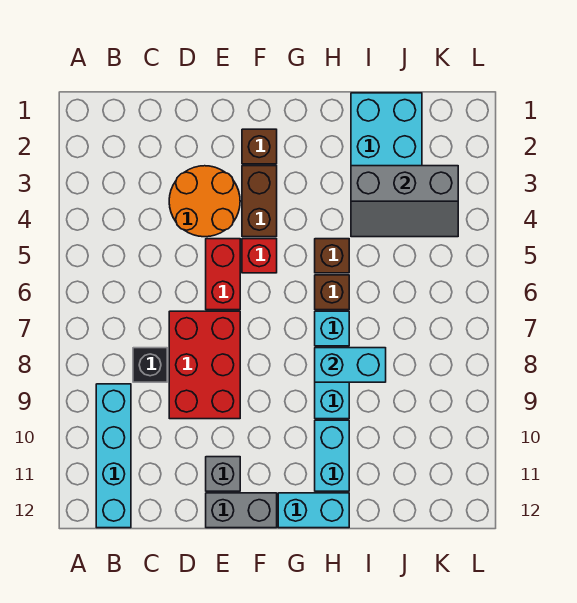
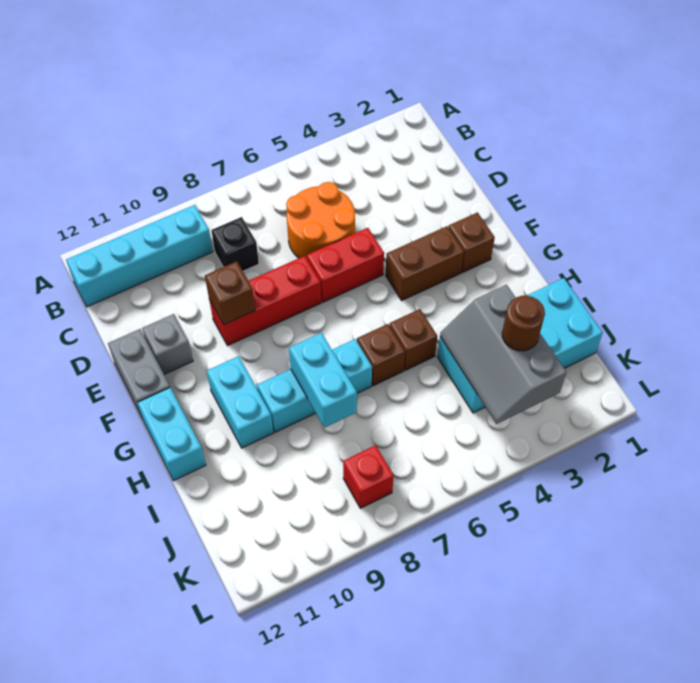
orange round brick D3:E4 level 1 -> orange round brick C5:D6 level 1
red brick D7:E9 level 1 -> red brick E7:E9 level 1
none -> brown brick E9 level 2
red brick F5 level 1 -> red brick K8 level 1
cyan brick H10:H11 level 1 -> cyan brick G10:H10 level 1
none -> brown round brick J3 level 3

